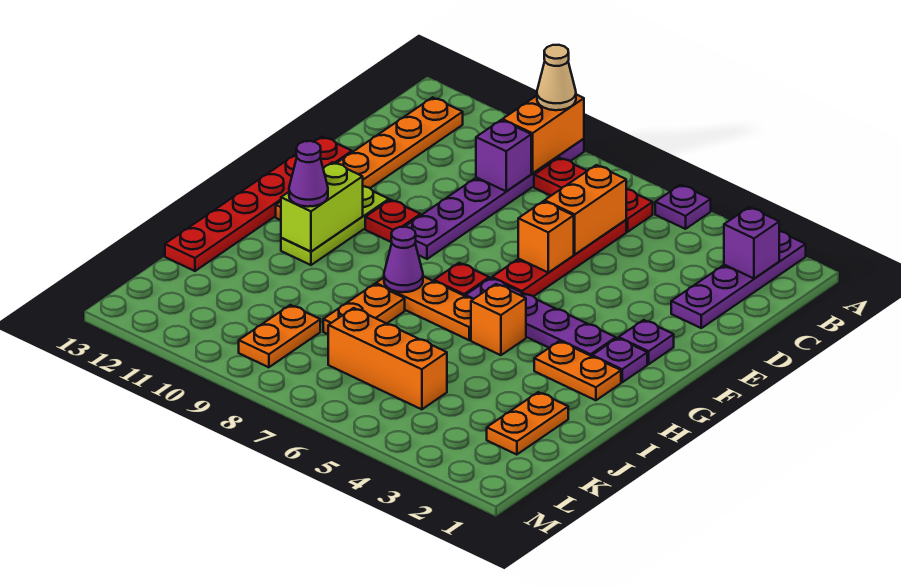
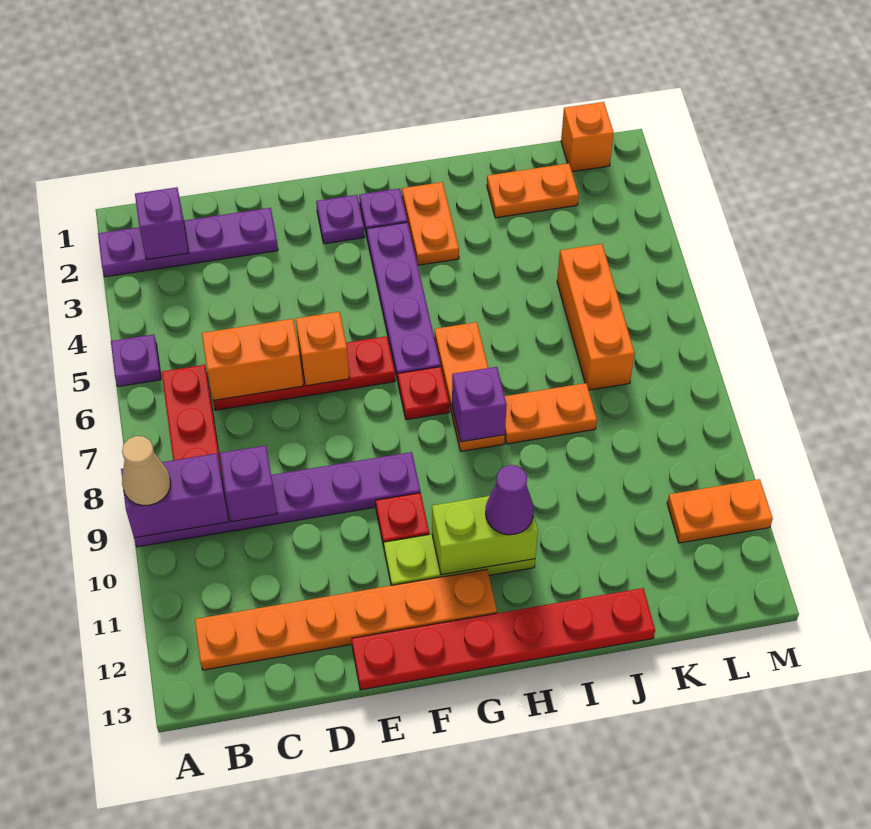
orange brick A9:B9 level 2 -> purple brick A9:B9 level 2
orange brick H5 level 1 -> orange brick L1 level 1
purple cone H8 level 2 -> purple brick H8 level 2
orange plate K9:L9 level 1 -> orange plate L11:M11 level 1

